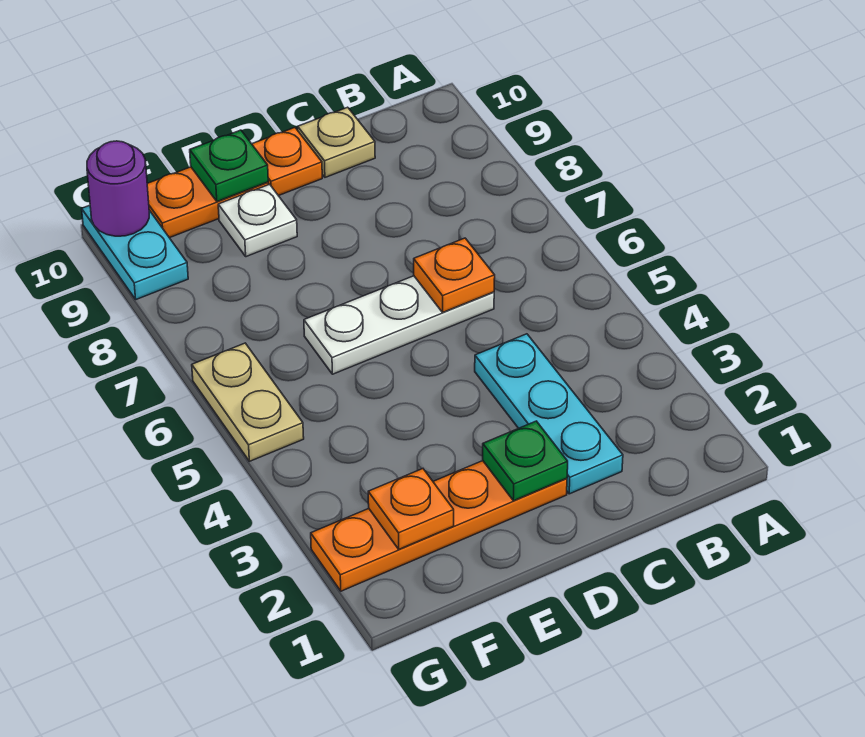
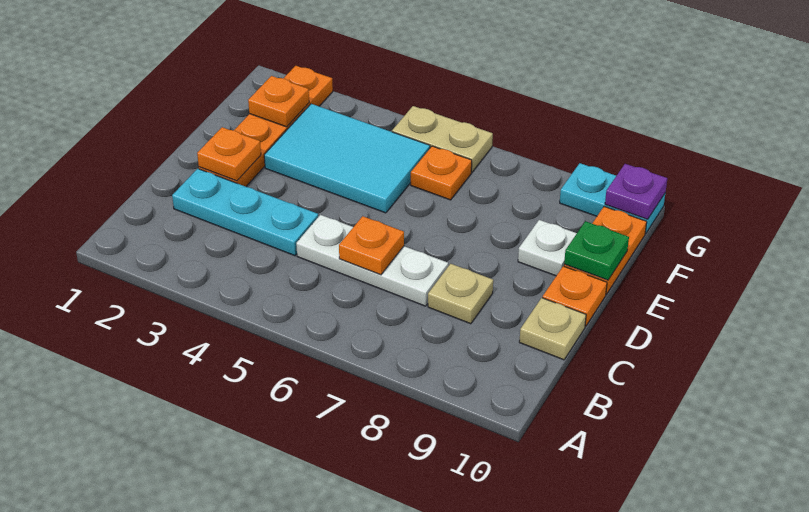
white plate C6:E6 level 1 -> white plate C5:C7 level 1
none -> tan plate C8 level 1
green plate D2 level 2 -> orange plate D2 level 2
none -> cyan tile E3:F5 level 1
none -> orange plate F6 level 1
purple round brick G10 level 2 -> purple plate G10 level 2

